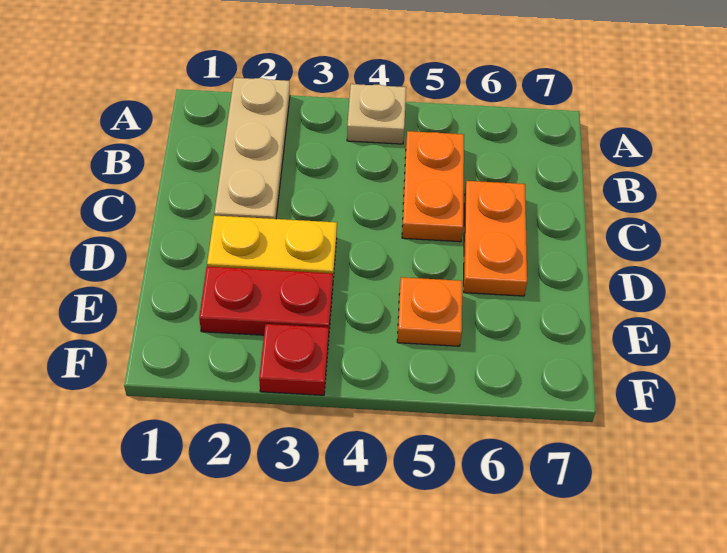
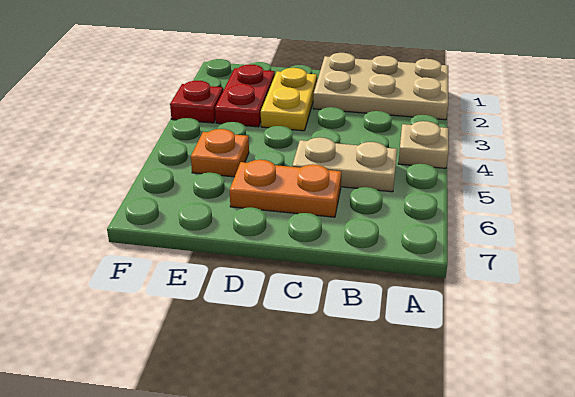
tan plate A2:C2 level 1 -> tan plate A1:C2 level 1
orange plate B5:C5 level 1 -> tan plate B5:C5 level 1

